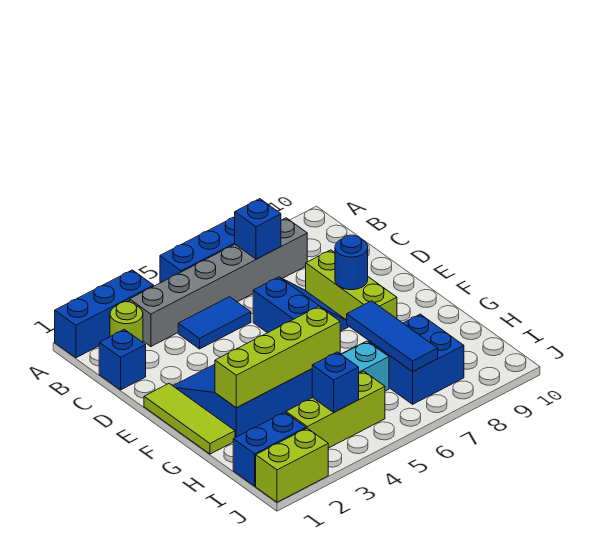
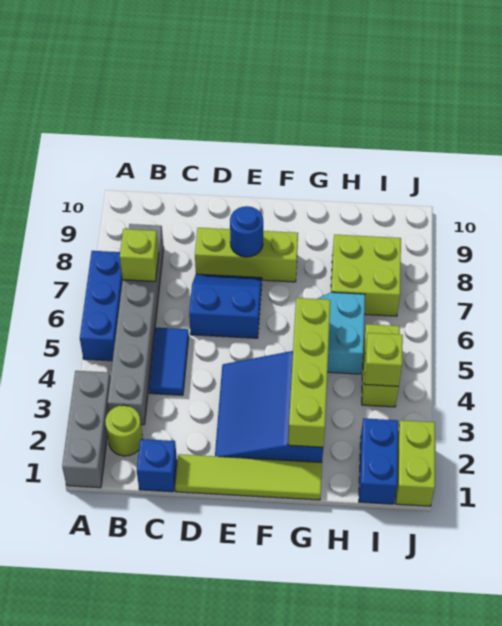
blue brick A1:A3 level 1 -> grey brick A1:A3 level 1
blue brick B7 level 2 -> lime brick B7 level 2
lime tile E1:G1 level 1 -> lime tile D1:G1 level 1
blue tile G7:I7 level 2 -> none
blue brick H7:I8 level 1 -> lime brick H7:I8 level 1
lime brick I3:I5 level 1 -> lime brick I4:I5 level 1
blue brick I4 level 2 -> lime brick I4 level 2

